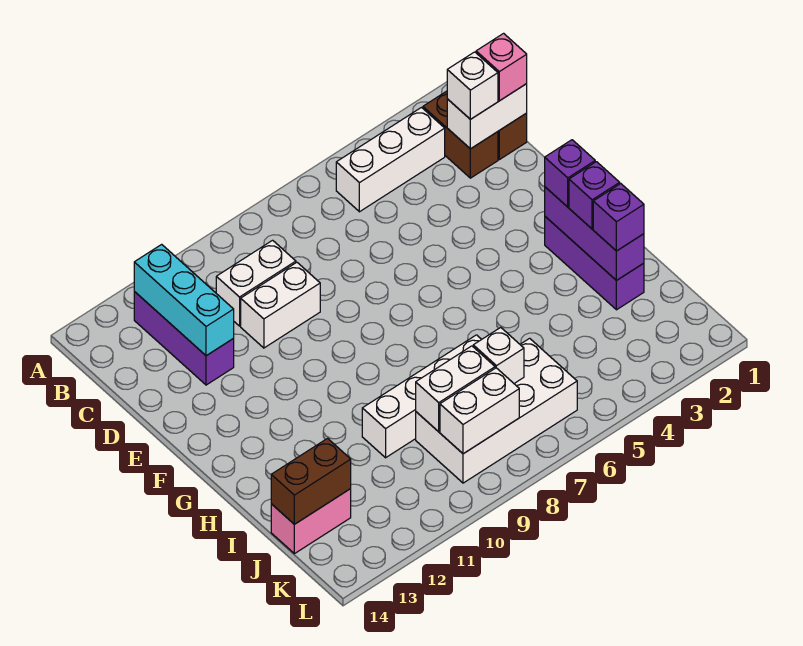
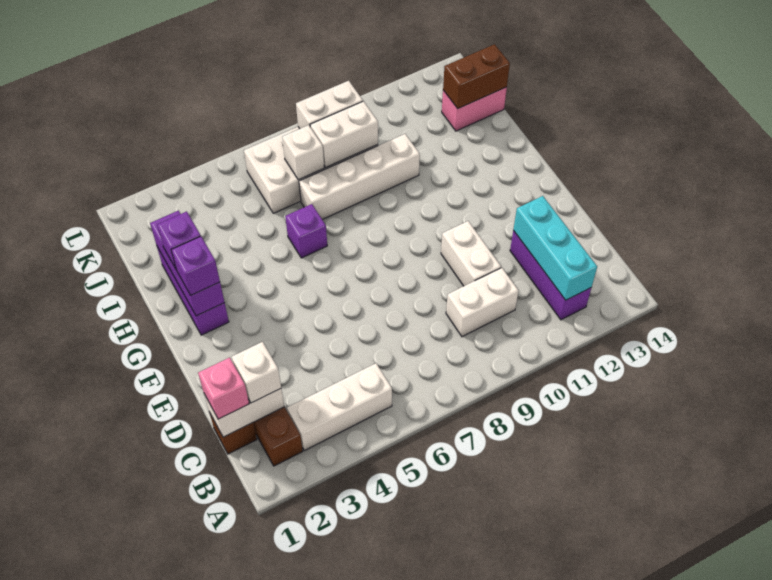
white brick D9:D10 level 1 -> white brick D10:E10 level 1
purple brick I2 level 3 -> purple brick H6 level 1

